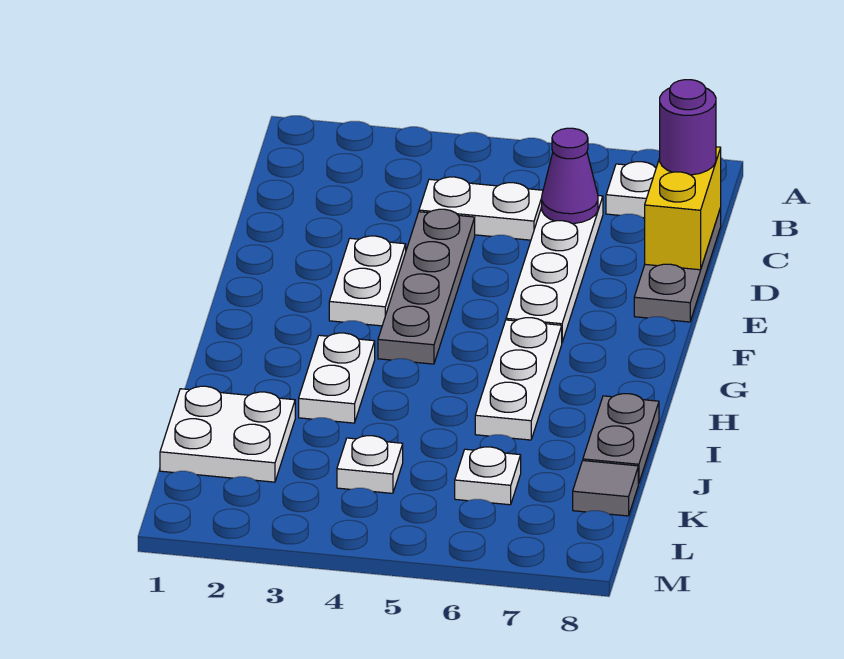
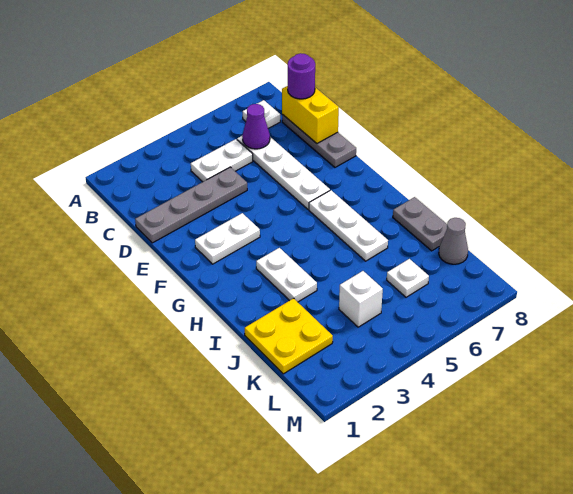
grey plate D4:G4 level 1 -> grey plate D1:D4 level 1
white plate E3:F3 level 1 -> white plate F2:F3 level 1
white plate J1:K2 level 1 -> yellow plate J1:K2 level 1
white plate K4 level 1 -> white brick K4 level 1
grey tile K8 level 1 -> grey cone K8 level 1

